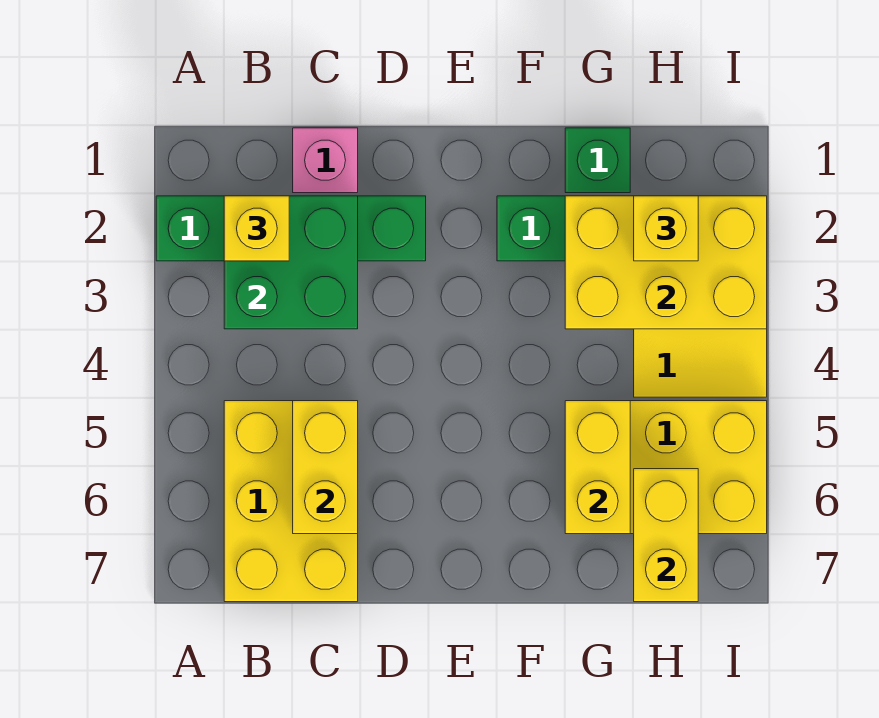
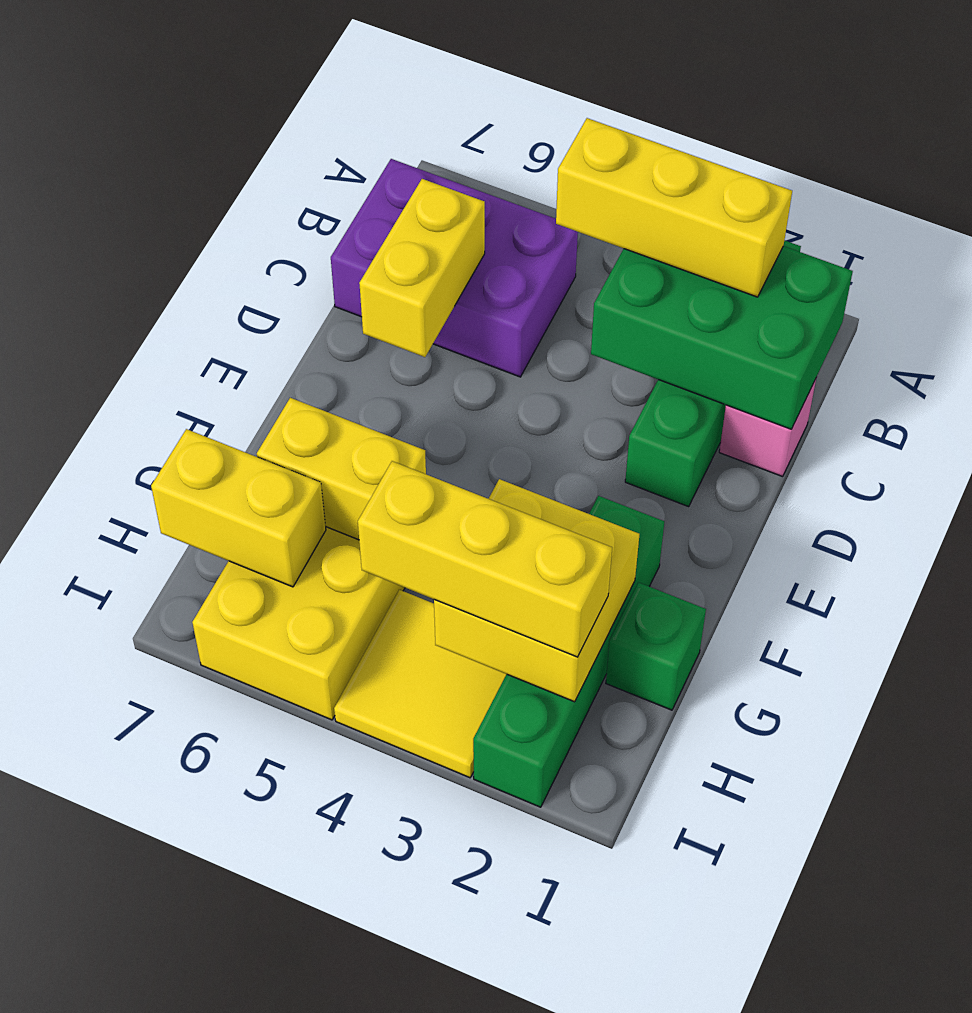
green brick B2:C3 level 2 -> green brick B1:C3 level 2
yellow brick B2 level 3 -> yellow brick B2:B4 level 3
yellow brick B5:C7 level 1 -> purple brick B5:C7 level 1
yellow brick C5:C6 level 2 -> yellow brick C6:D6 level 2
yellow brick G2:I3 level 2 -> yellow brick G2:H3 level 2
yellow brick H2 level 3 -> yellow brick H2:H4 level 3

